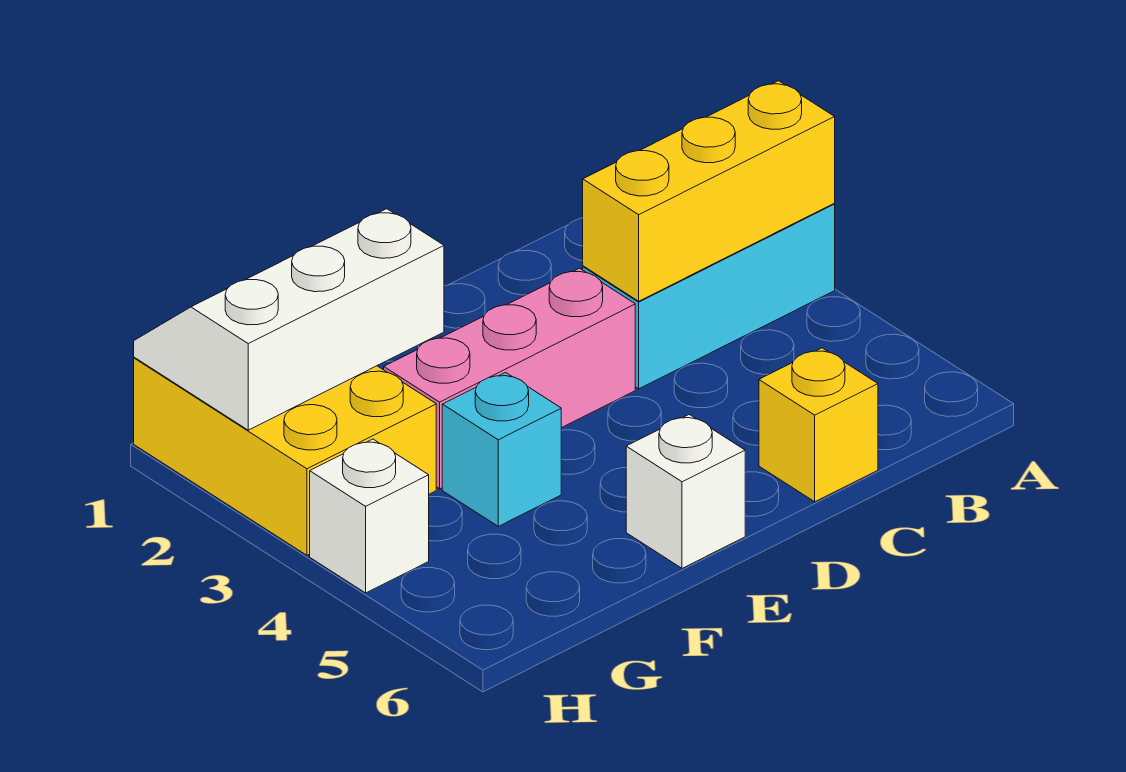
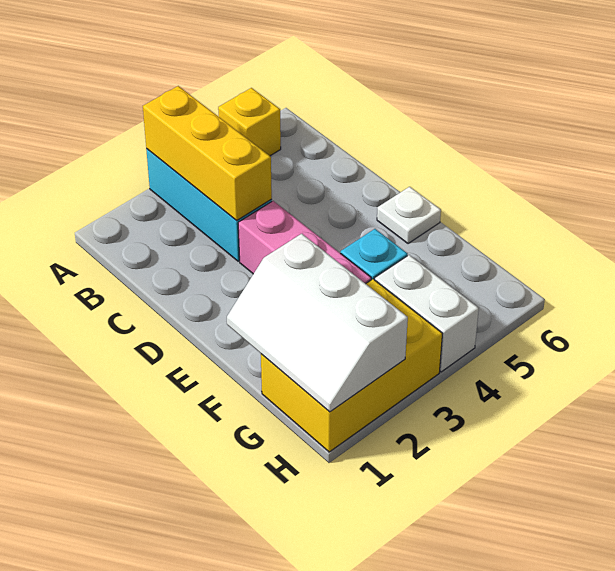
yellow brick C6 level 1 -> yellow brick A5 level 1
white brick E6 level 1 -> white plate E6 level 1
white brick H4 level 1 -> white brick G4:H4 level 1

